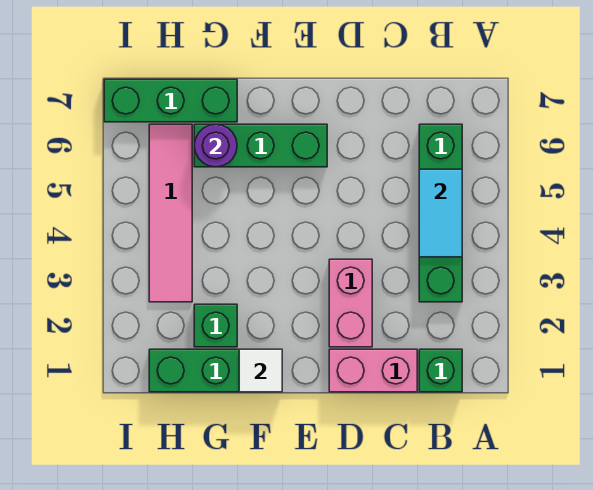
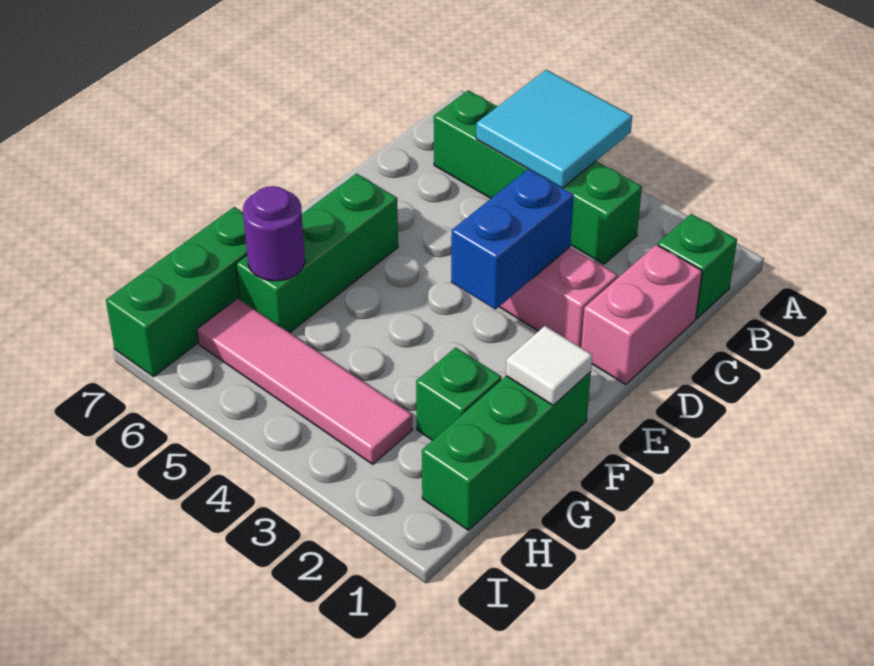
cyan tile B4:B5 level 2 -> cyan tile A4:B5 level 2
none -> blue brick D3:E3 level 2

